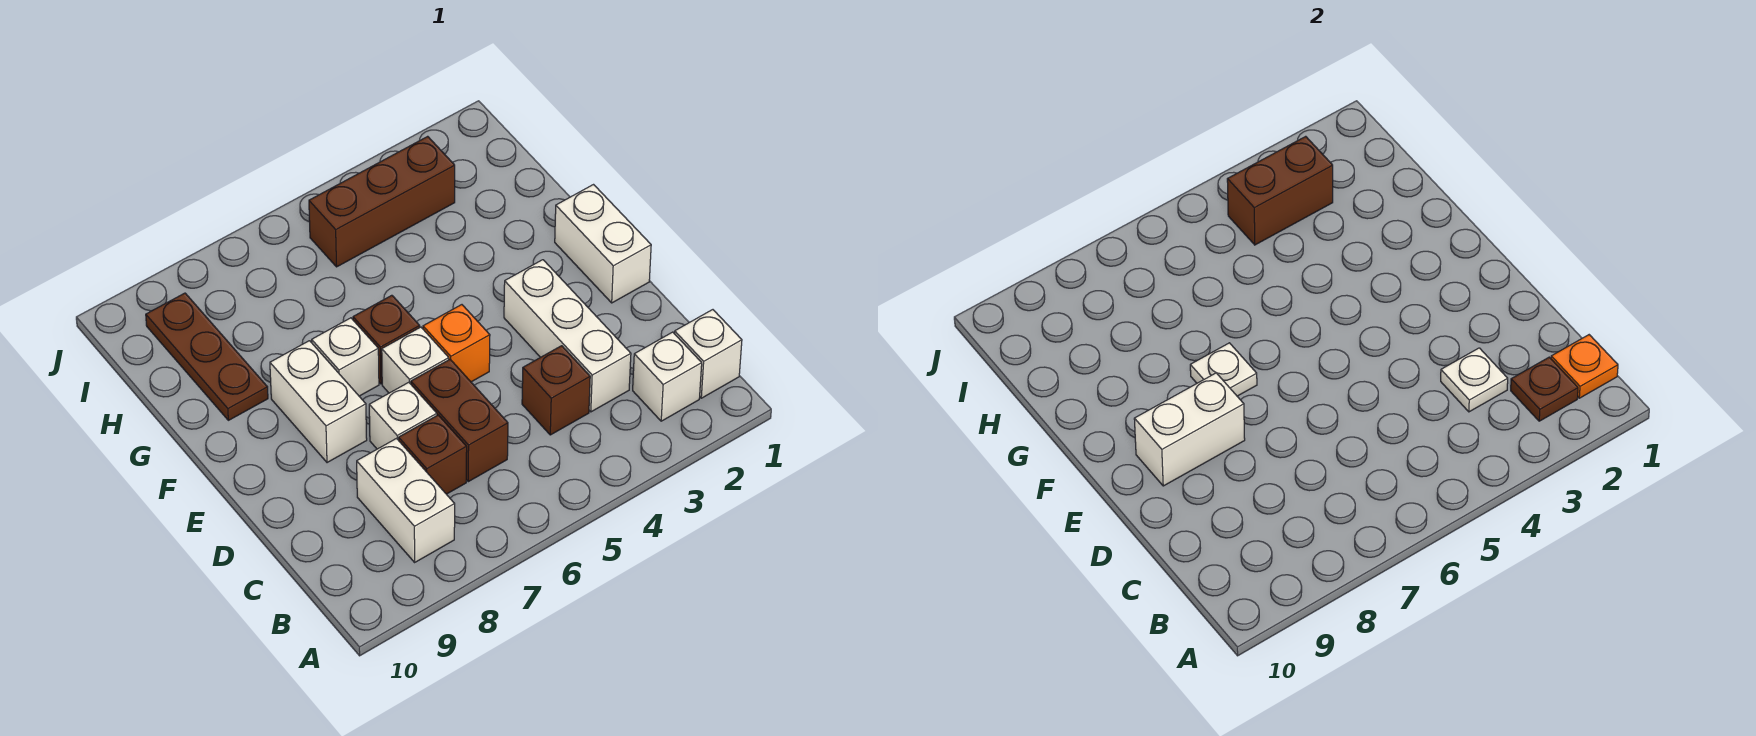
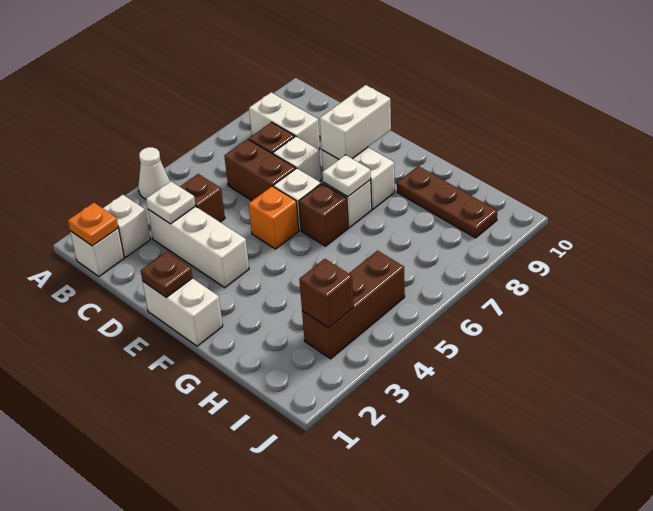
none -> white cone A4 level 1
brown plate B2 level 2 -> brown plate E1 level 2
brown brick I3:I4 level 2 -> brown brick I3 level 2

